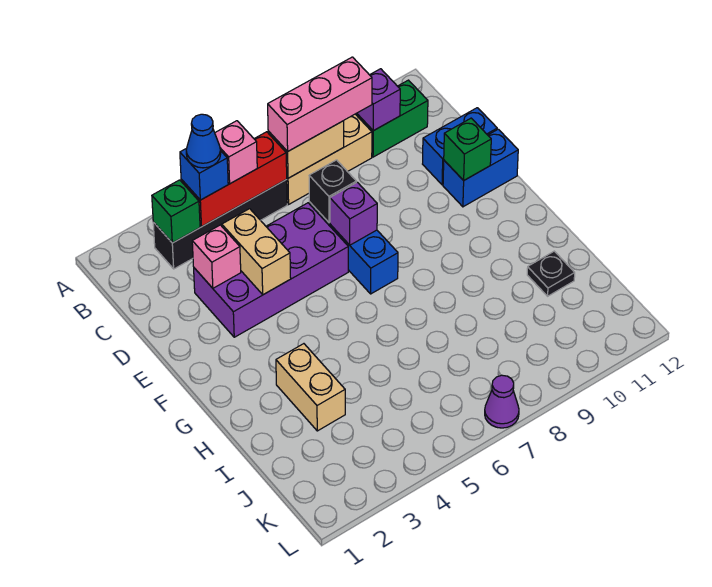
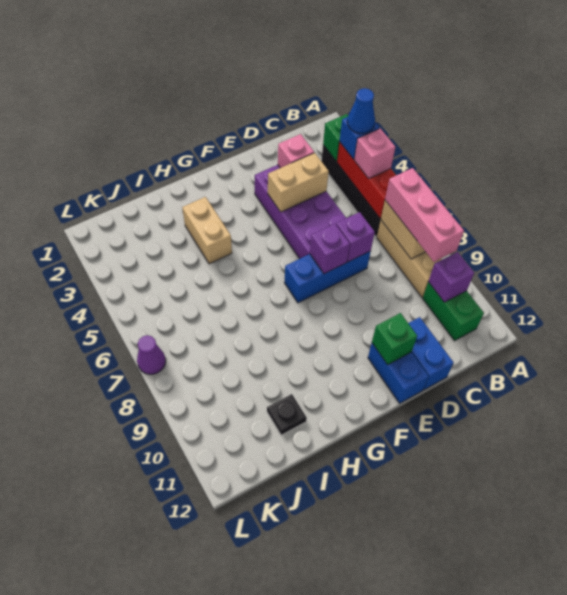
black brick D7 level 2 -> purple brick D7 level 2
tan brick H3:I3 level 1 -> tan brick H3:H4 level 1

